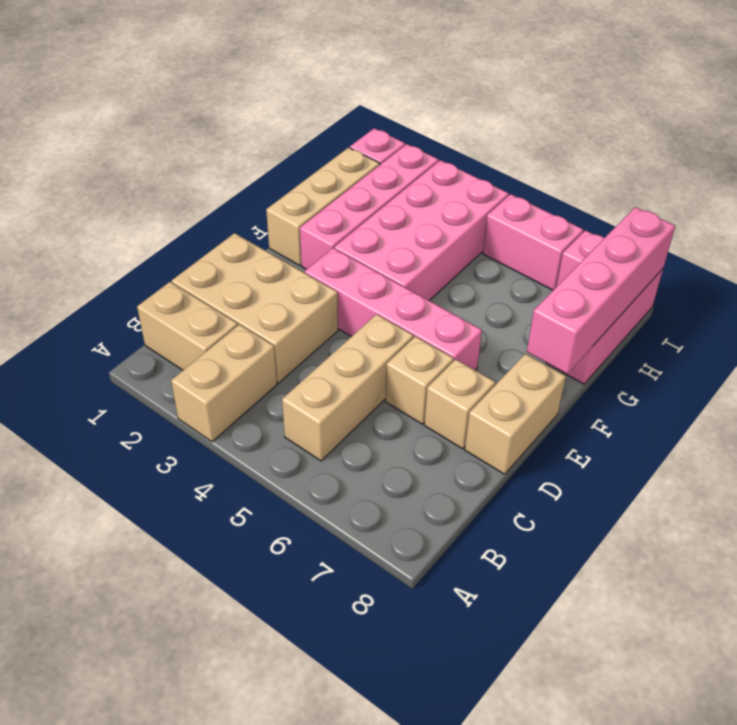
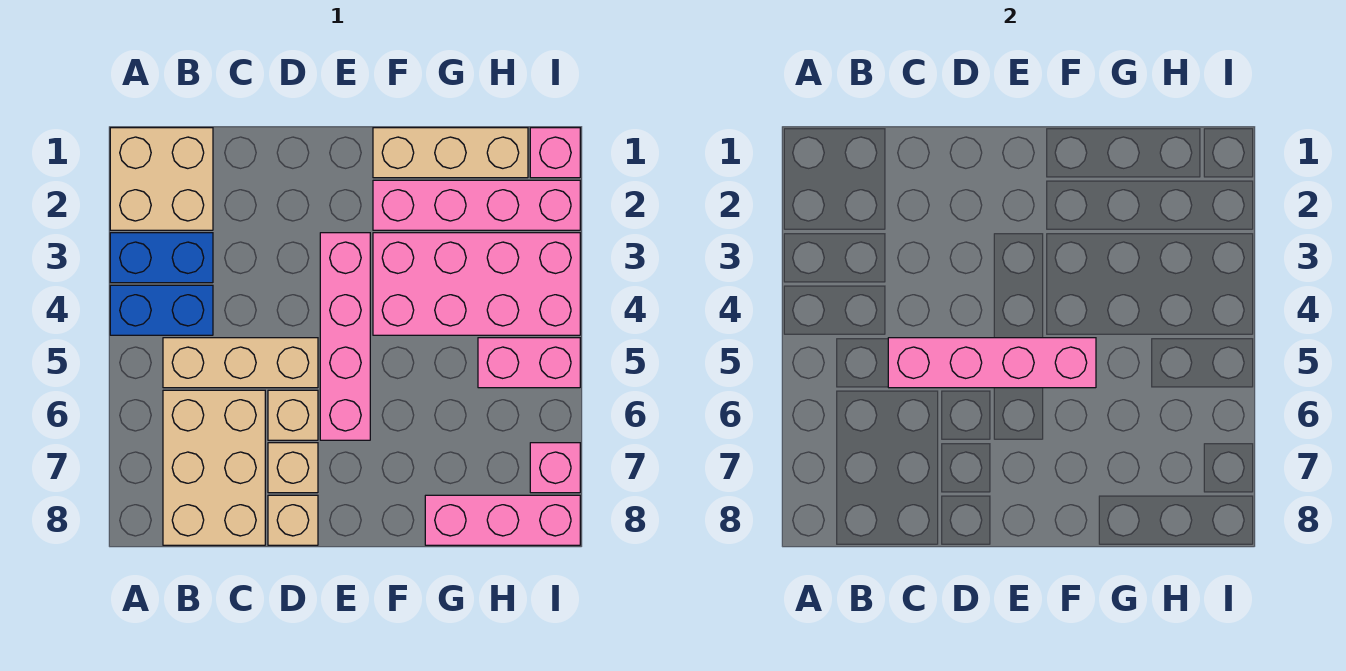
tan brick A3:B3 level 1 -> blue brick A3:B3 level 1
none -> blue brick A4:B4 level 1
tan brick B1:B2 level 1 -> tan brick A1:B2 level 1
tan brick C1:D3 level 1 -> tan brick B6:C8 level 1
tan brick D8:E8 level 1 -> tan brick D8 level 1
pink brick F8:I8 level 2 -> pink brick C5:F5 level 2
pink brick I5:I6 level 1 -> pink brick H5:I5 level 1

